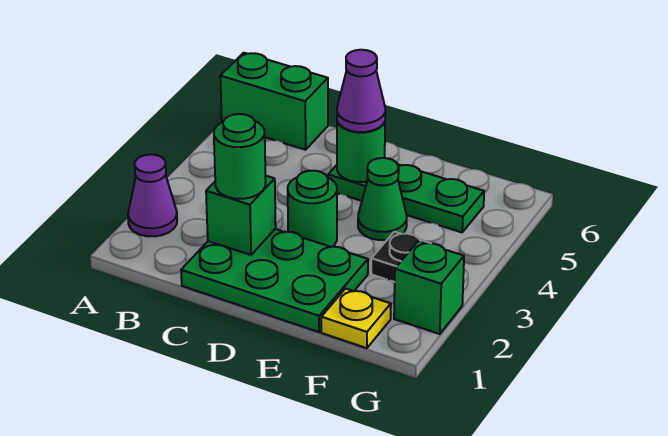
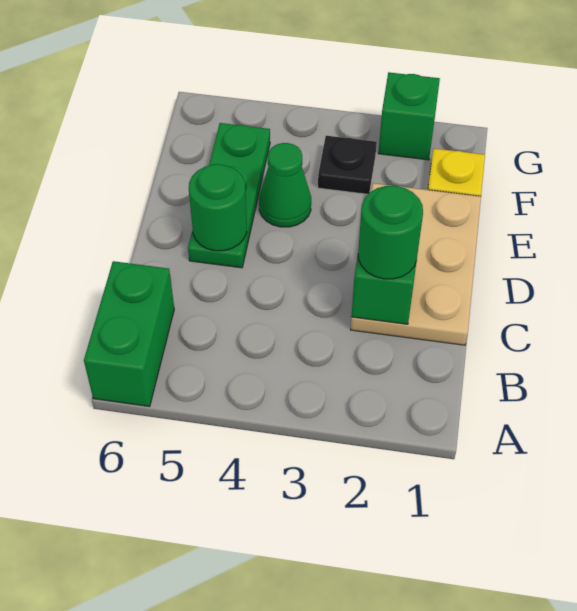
purple cone A2 level 1 -> none
green plate C1:E2 level 1 -> tan plate C1:E2 level 1
green round brick D3 level 1 -> none
purple cone D5 level 3 -> none

